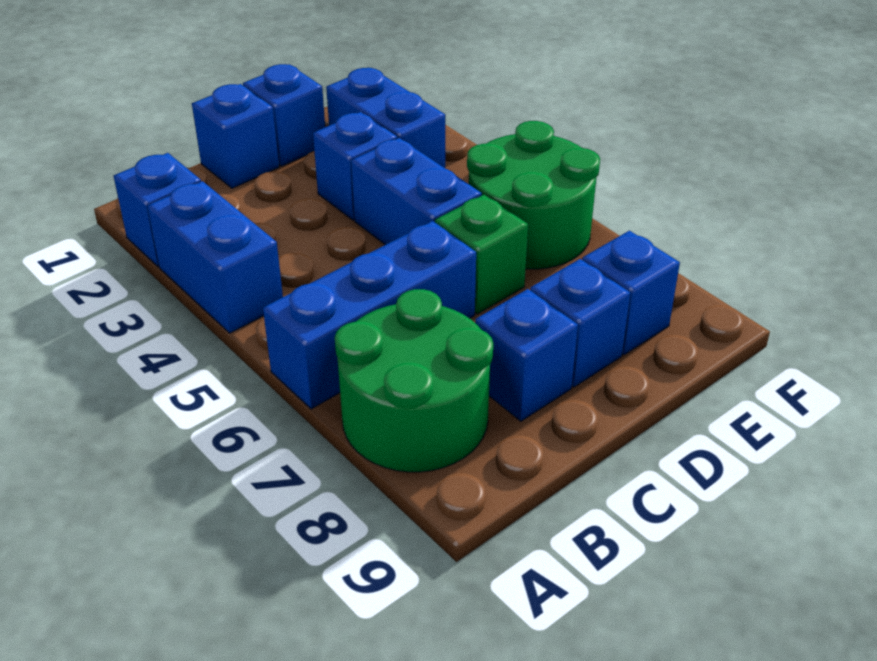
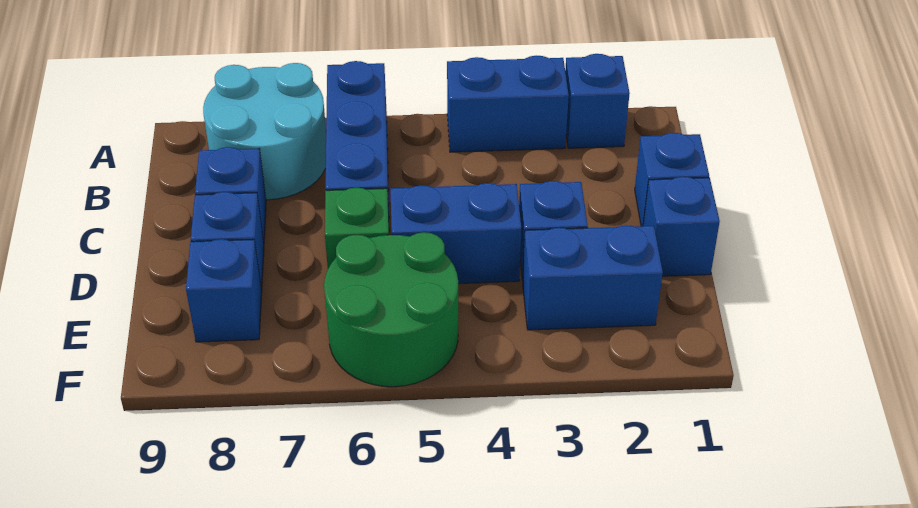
green round brick A7:B8 level 1 -> cyan round brick A7:B8 level 1

